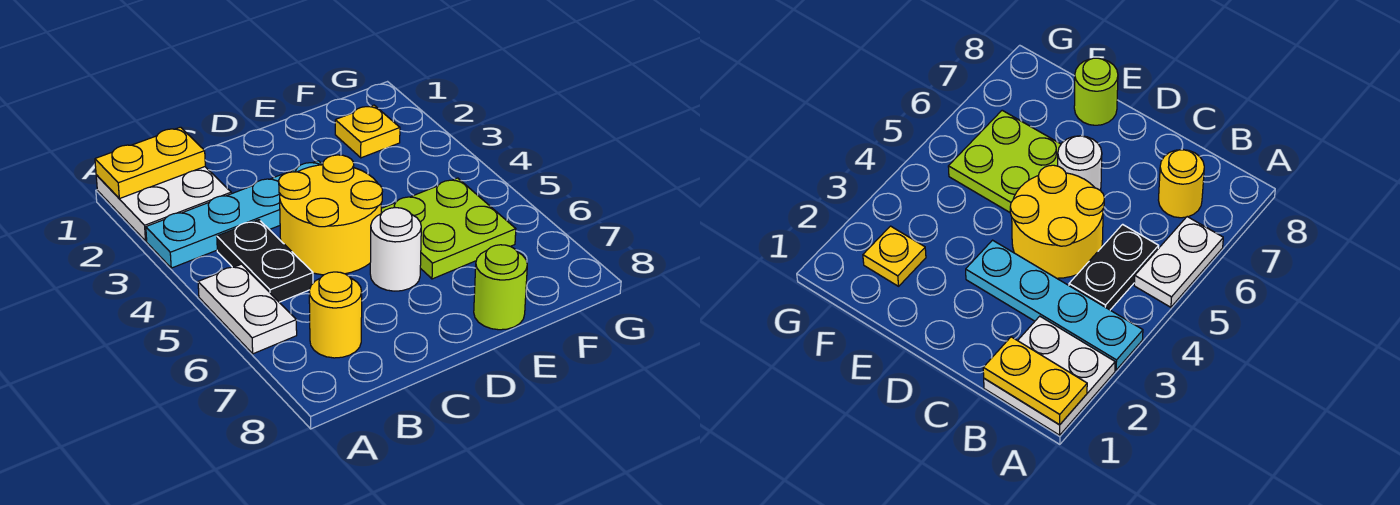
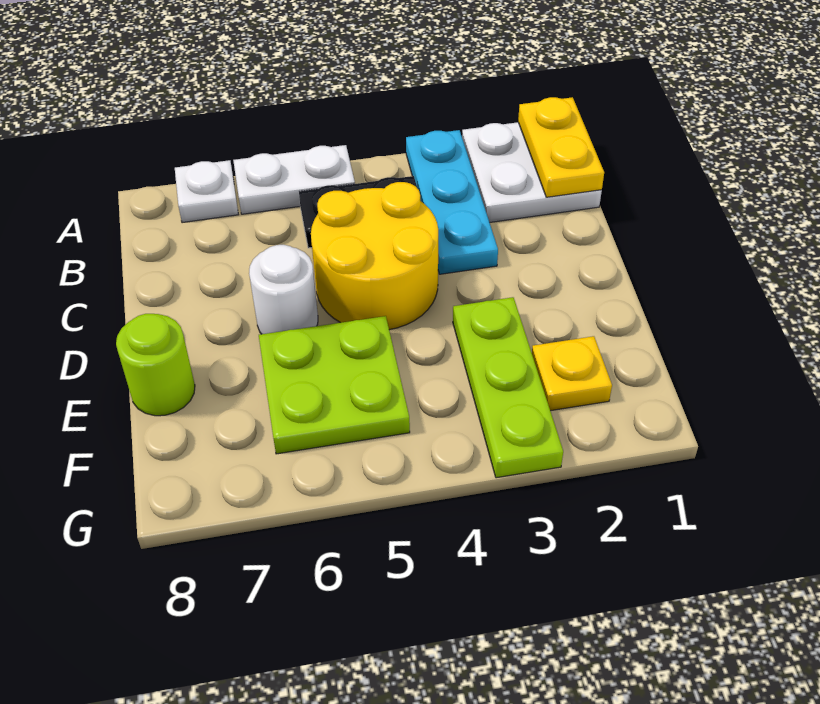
cyan plate A3:D3 level 1 -> cyan plate A3:C3 level 1
none -> white plate A7 level 1
yellow round brick B7 level 1 -> none
none -> lime plate E3:G3 level 1

